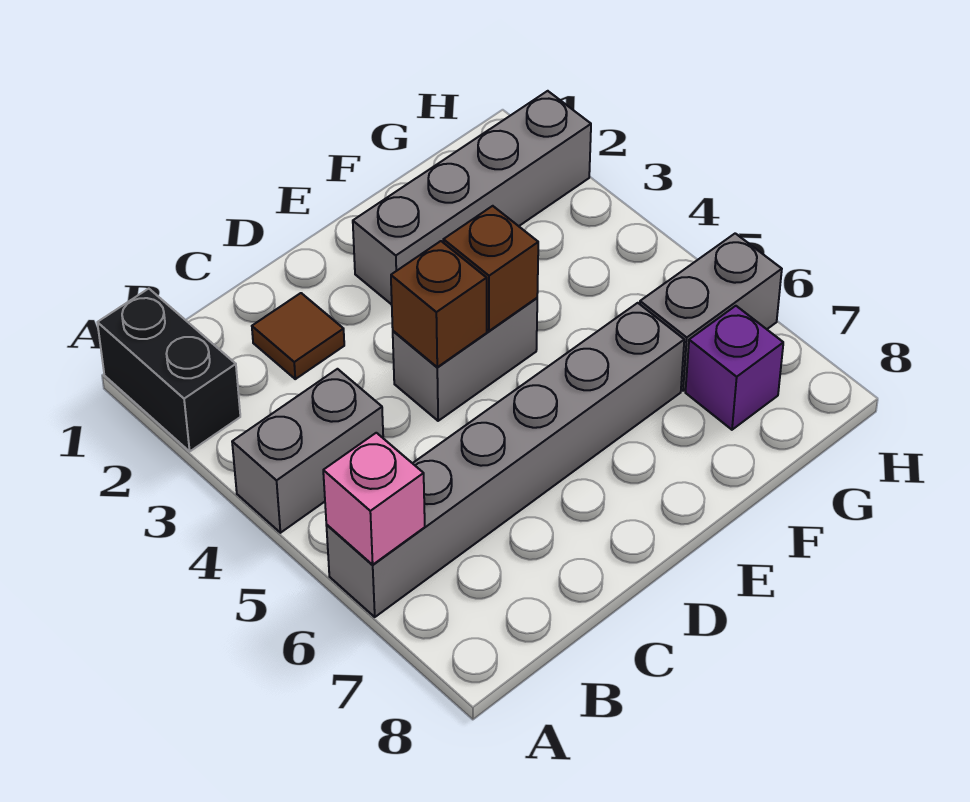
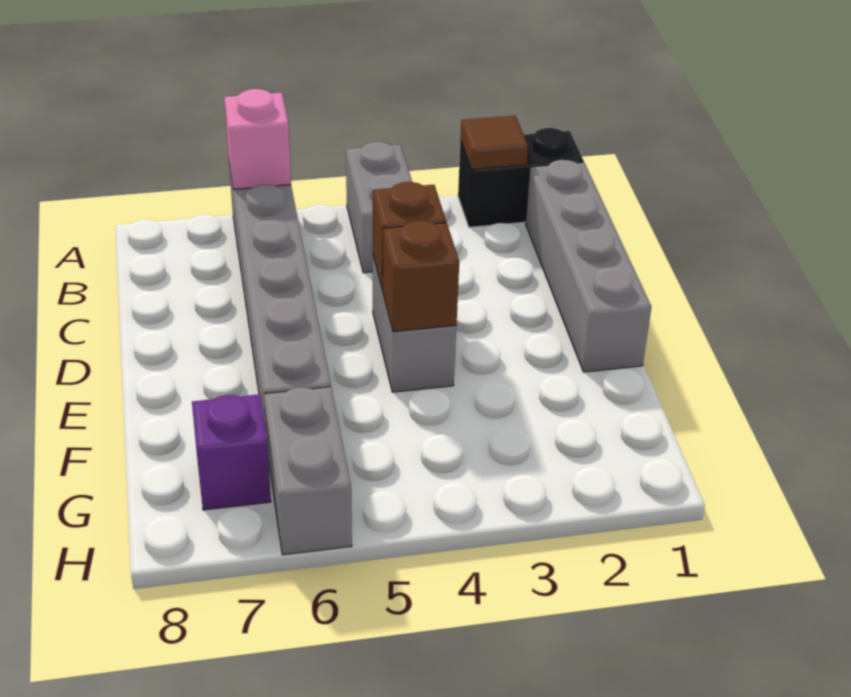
brown tile C2 level 1 -> brown tile A2 level 2
grey brick E2:H2 level 1 -> grey brick B1:E1 level 1

